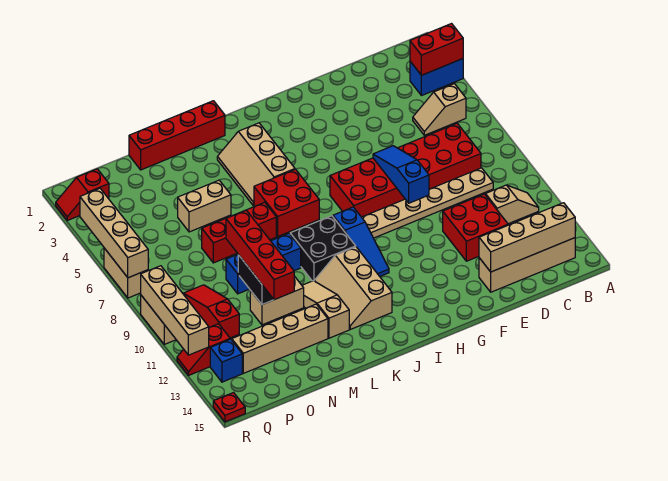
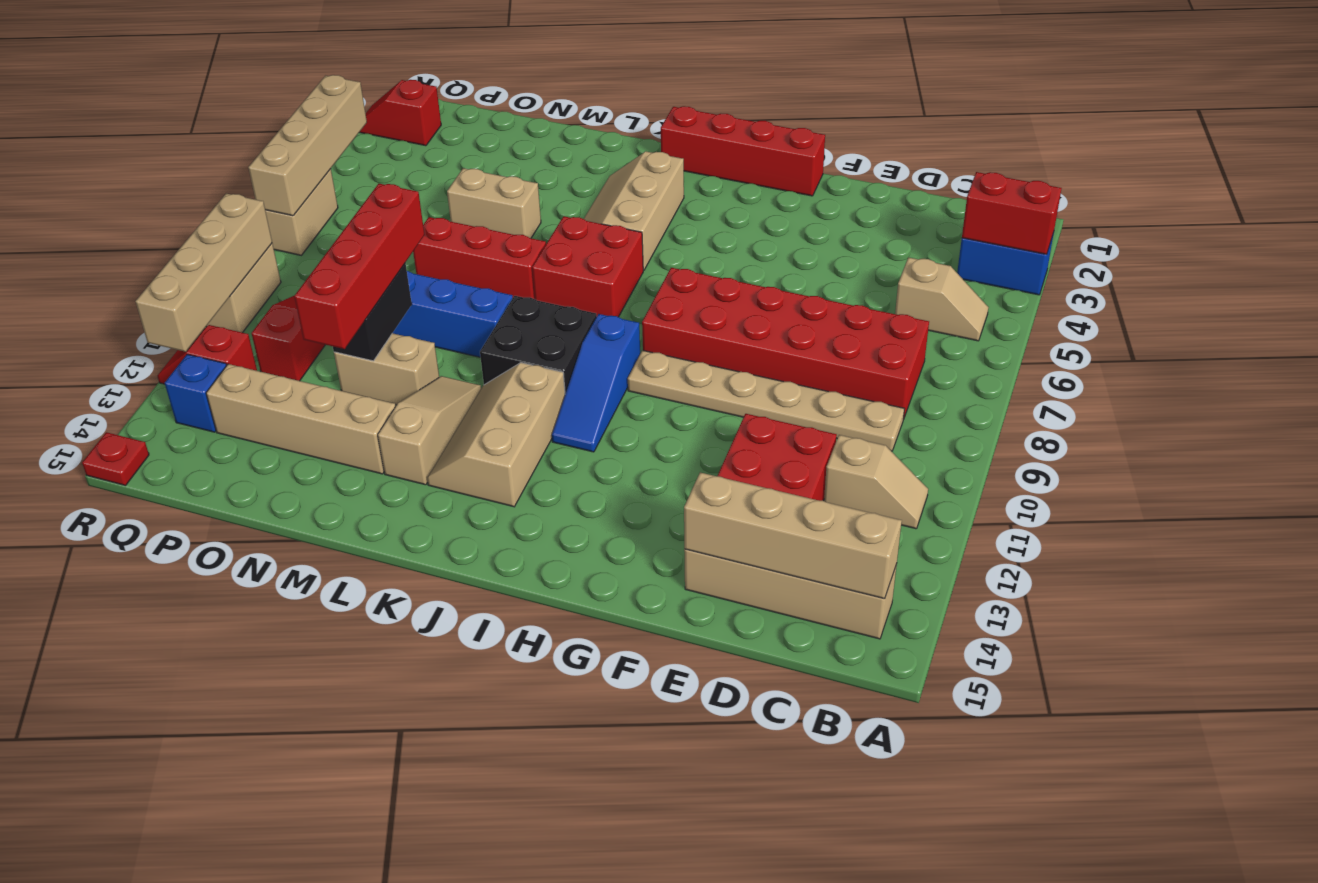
tan slope B5:C5 level 1 top B -> tan slope B5:C5 level 1 top C
blue slope F7:F9 level 2 top 9 -> none
red brick K1:N1 level 1 -> red brick G1:J1 level 1

